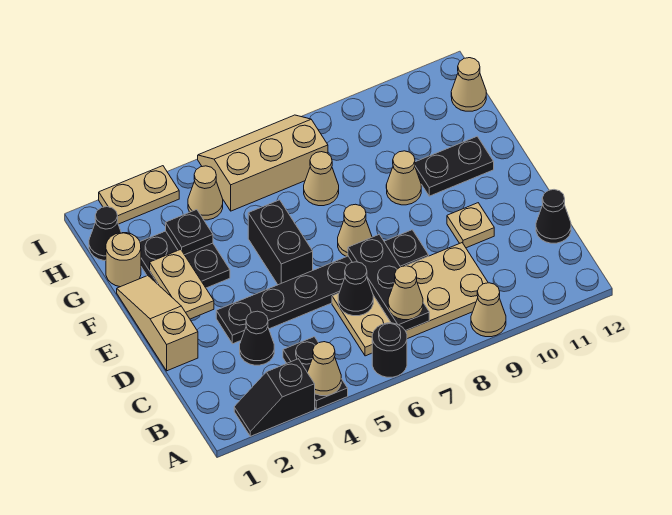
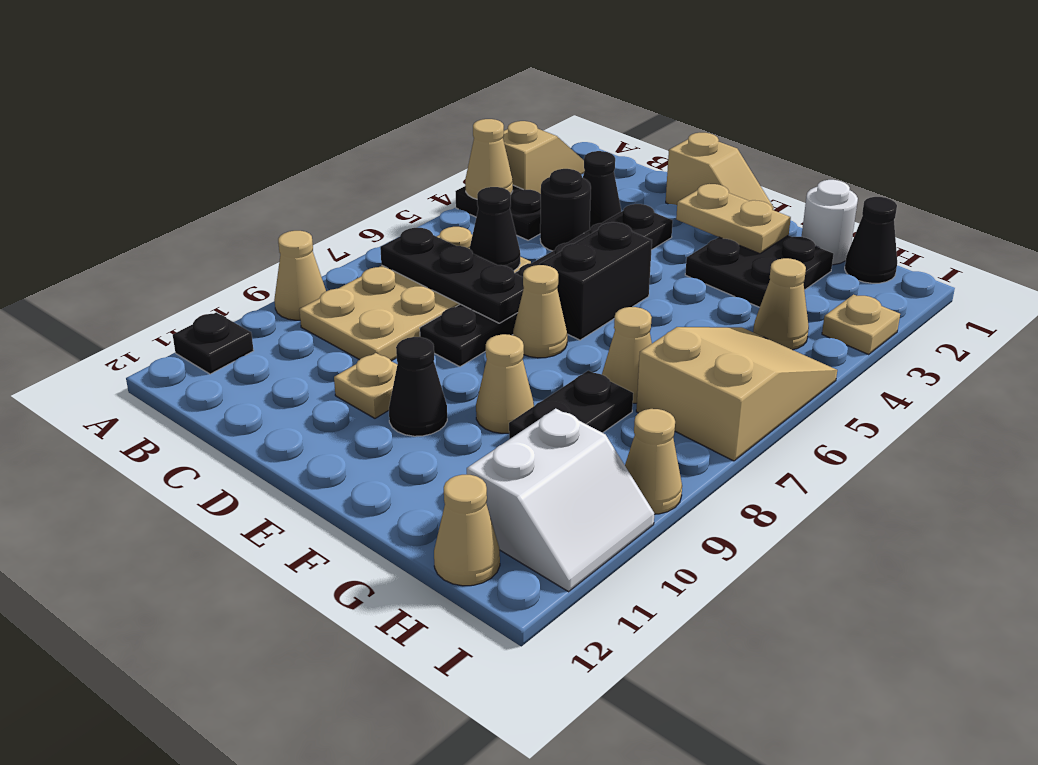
black slope A2:A3 level 1 top 3 -> tan slope A2:A3 level 1 top 3
black round brick A6 level 1 -> black round brick C4 level 1
tan cone B7 level 3 -> tan cone I9 level 1
black cone C12 level 1 -> black cone E10 level 1
tan slope D1:F1 level 1 top D -> tan slope D1:E1 level 1 top D
black brick E5:F5 level 1 -> black brick E5:E6 level 1
black plate F10:F11 level 1 -> black plate G8:G9 level 1
tan round brick G1 level 1 -> white round brick G1 level 1
black plate G3 level 2 -> black plate A11 level 1
tan slope H5:I7 level 1 top H -> tan slope H5:I7 level 1 top 7
none -> white slope H10:I11 level 1 top H
tan plate I2:I3 level 1 -> tan plate I3 level 1

